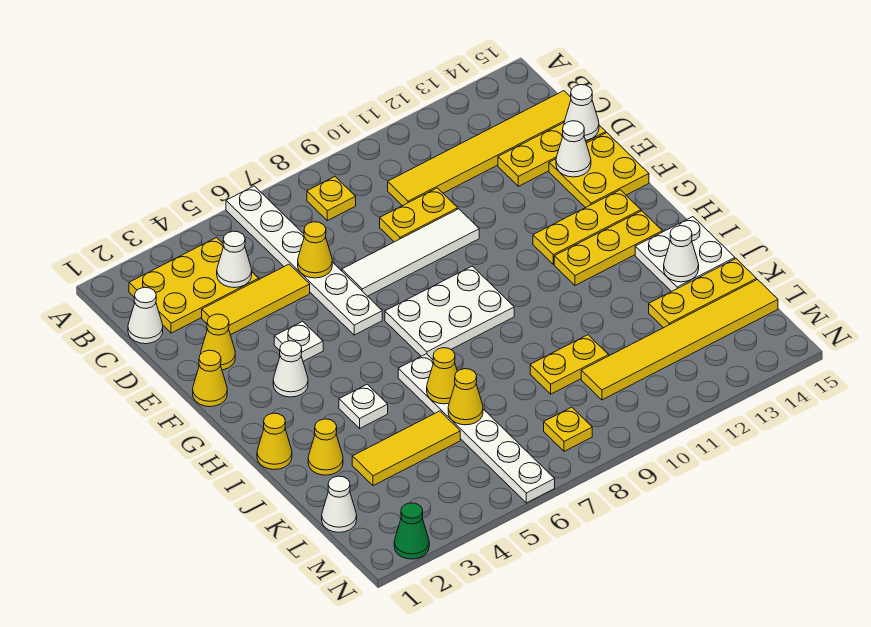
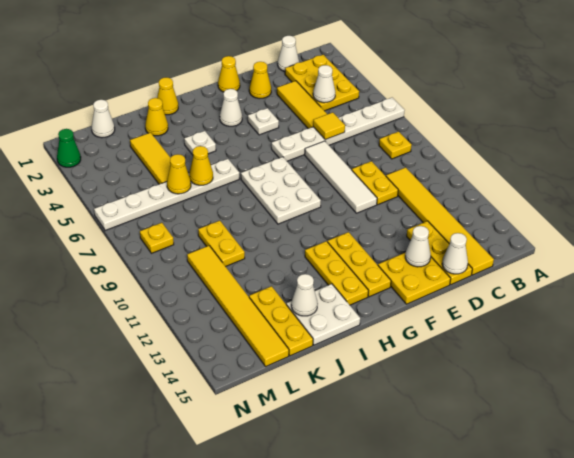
yellow cone D6 level 2 -> yellow tile D6 level 2

